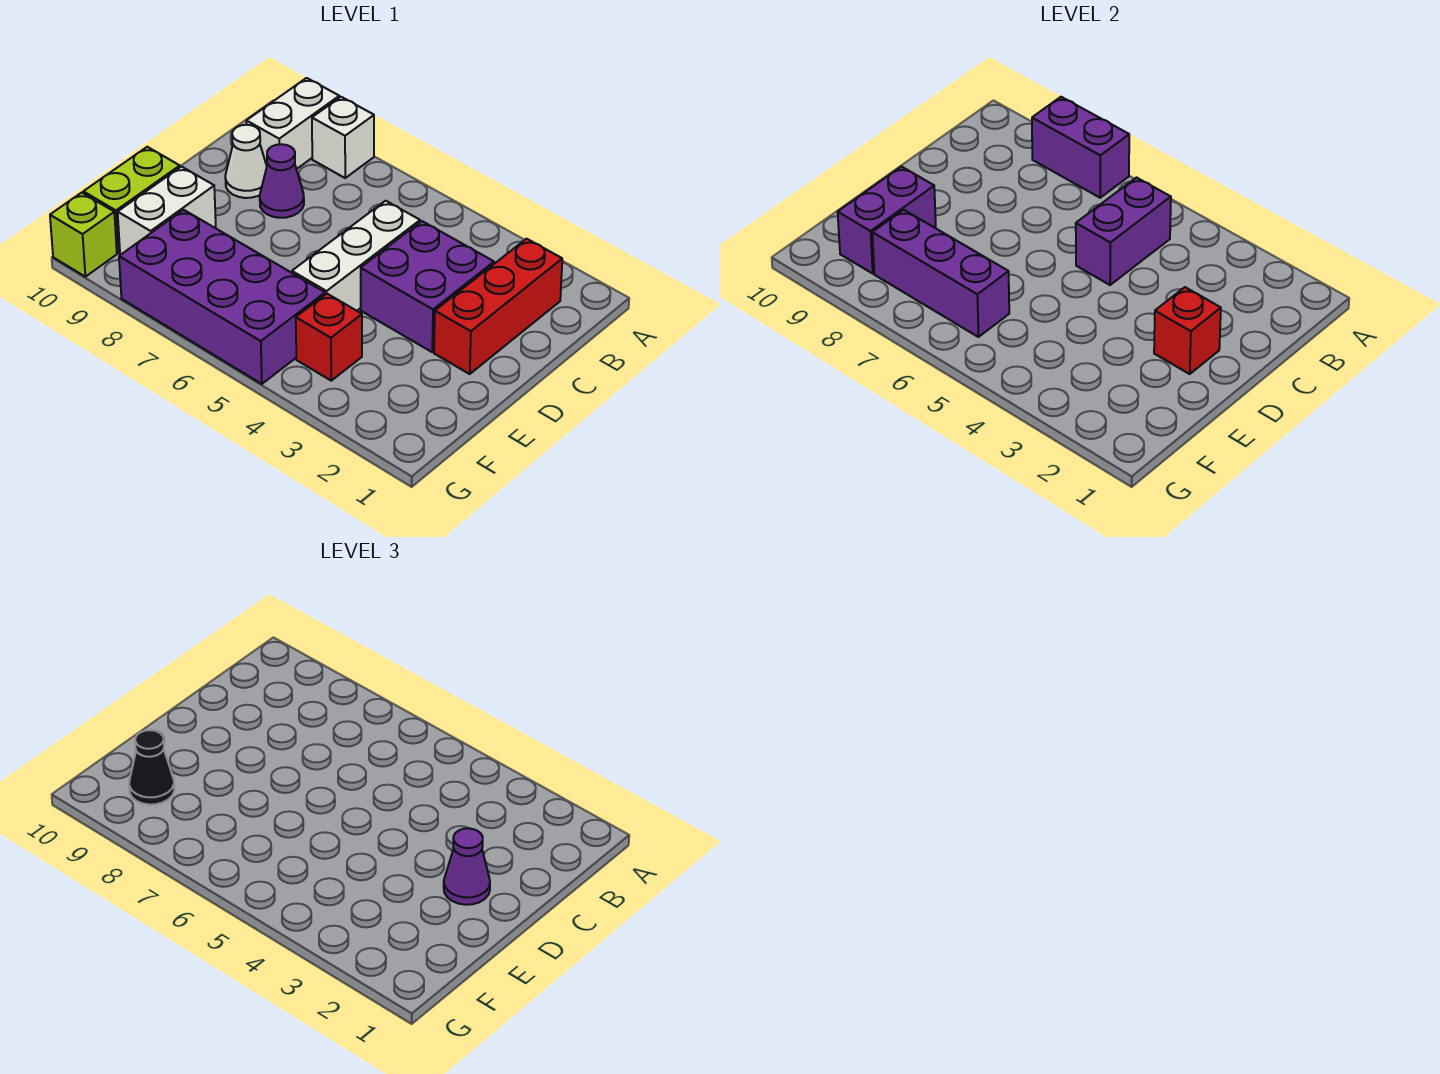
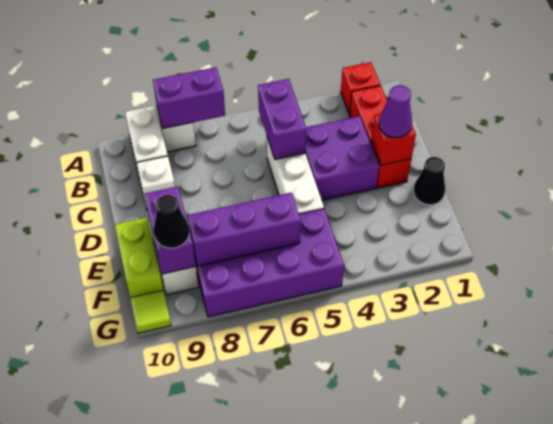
purple cone C8 level 1 -> none
white cone C9 level 1 -> white brick C9 level 1
none -> black cone E1 level 1
red brick F4 level 1 -> red brick A2 level 1
lime brick G10 level 1 -> lime tile G10 level 1

